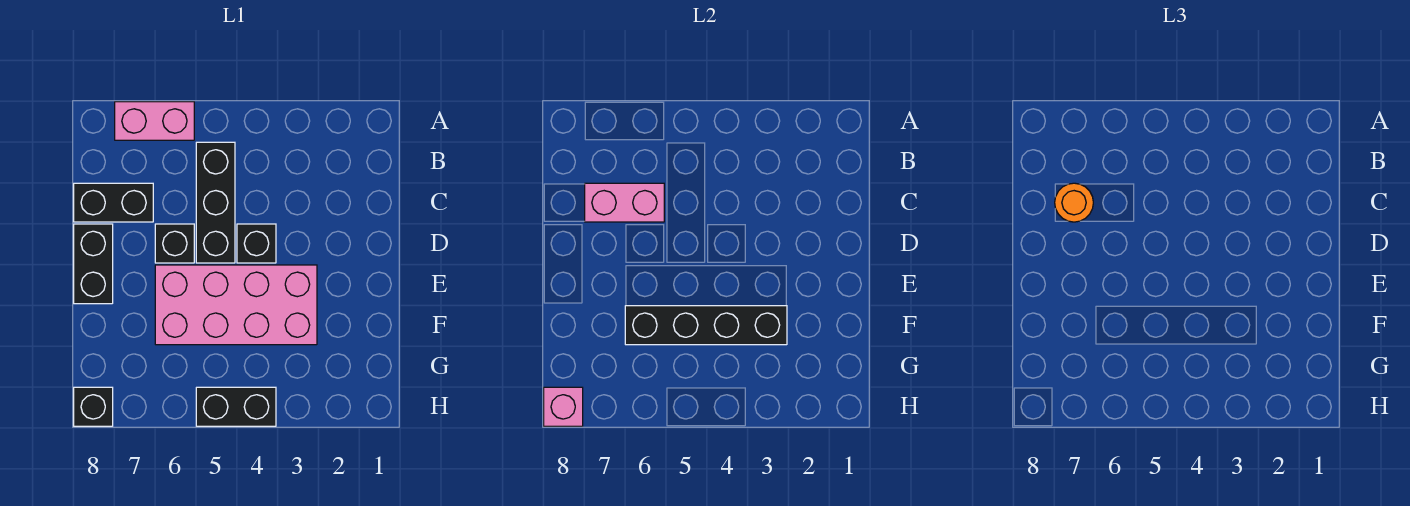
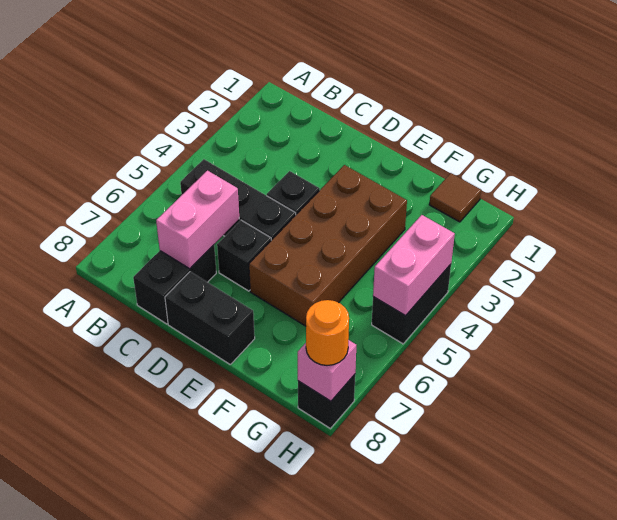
pink brick A6:A7 level 1 -> pink brick H4:H5 level 2
orange round brick C7 level 3 -> orange round brick H8 level 3
pink brick E3:F6 level 1 -> brown brick E3:F6 level 1
black brick F3:F6 level 2 -> none
none -> brown tile G1 level 1

